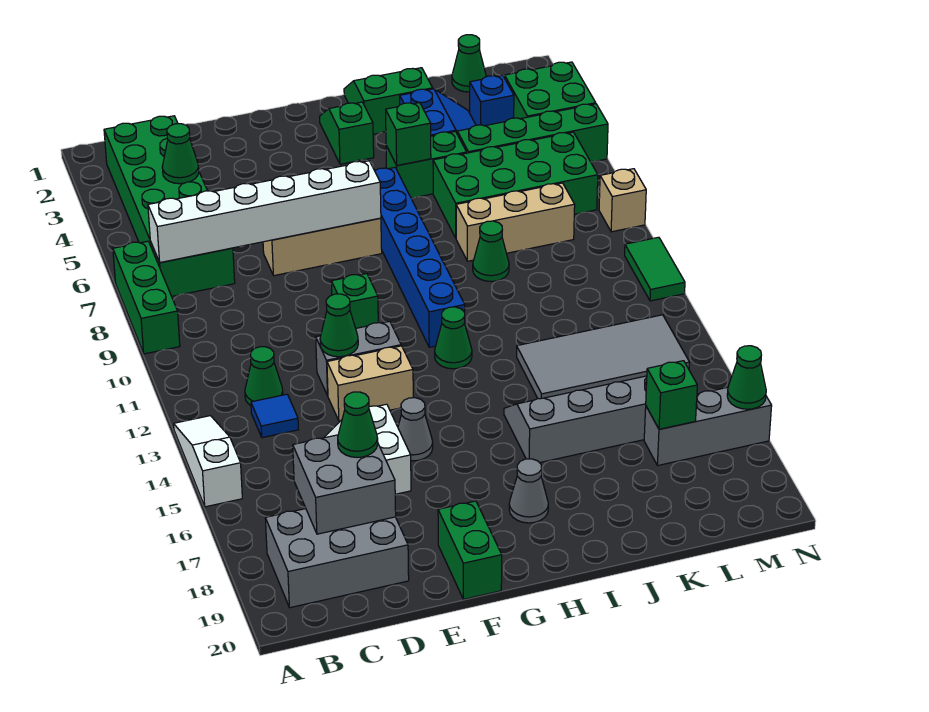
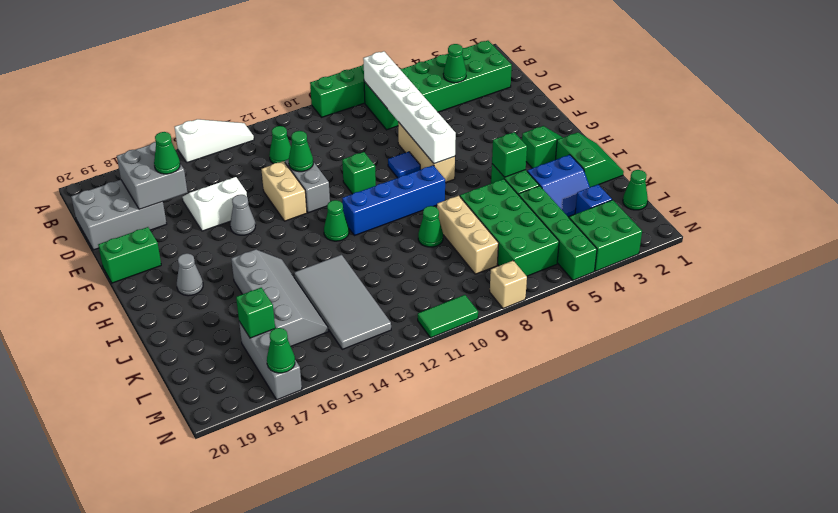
grey brick B18:D19 level 1 -> grey brick C18:D20 level 1
blue tile C13 level 1 -> blue tile F8 level 1
blue brick H6:H11 level 1 -> blue brick H8:H11 level 1

